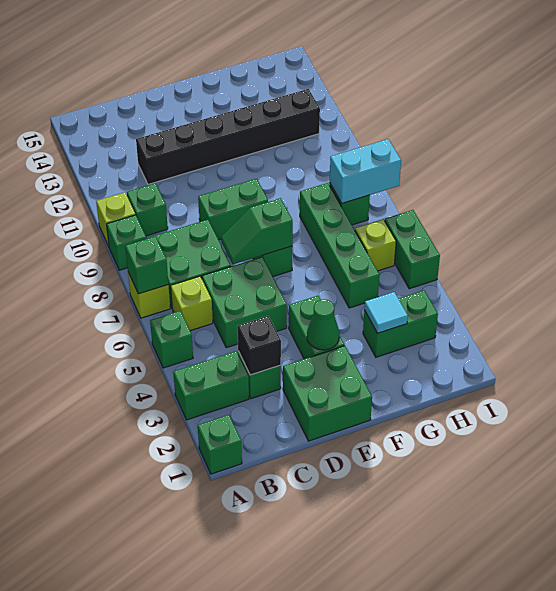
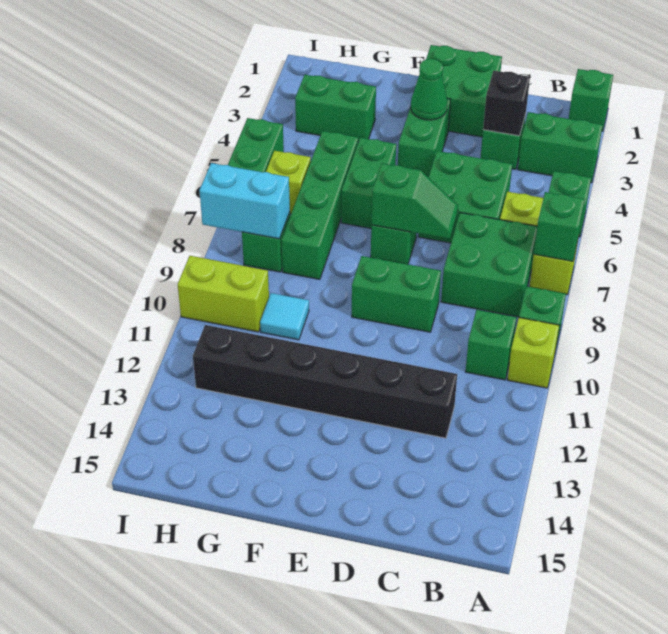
none -> green brick F5:F6 level 1
cyan tile G3 level 2 -> cyan tile G10 level 1
none -> lime brick H10:I10 level 1

